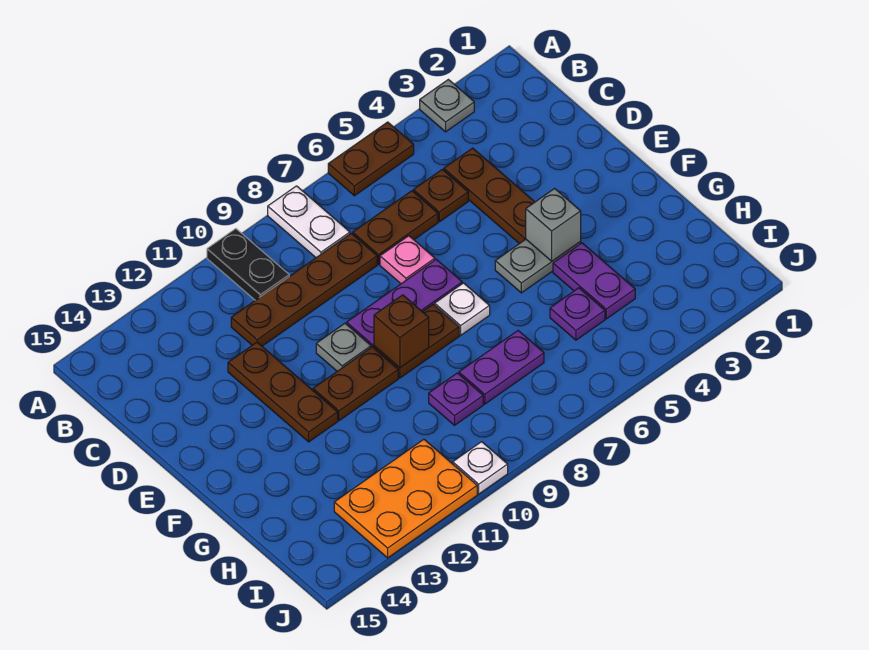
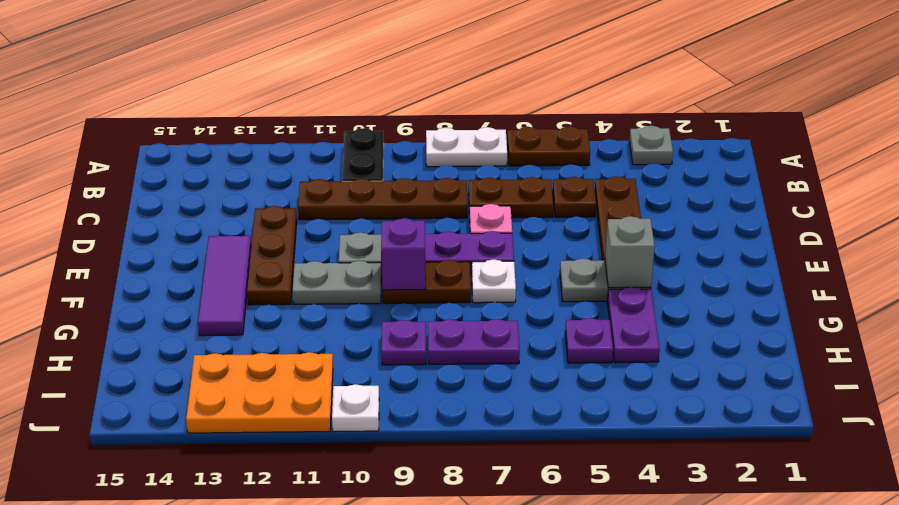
white plate A8:B8 level 1 -> white plate A7:A8 level 1
none -> purple tile E13:G13 level 1
brown brick F9 level 2 -> purple brick F9 level 2
brown plate F10:F11 level 1 -> grey plate F10:F11 level 1

